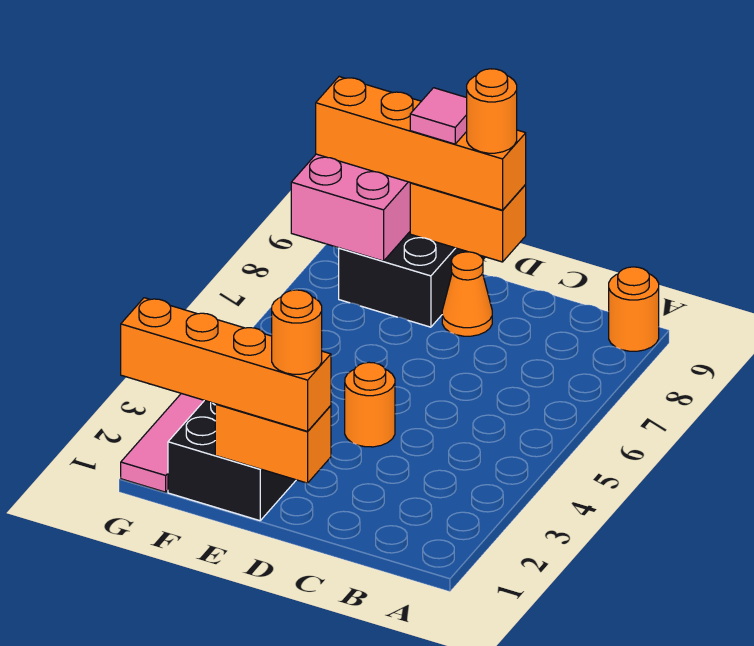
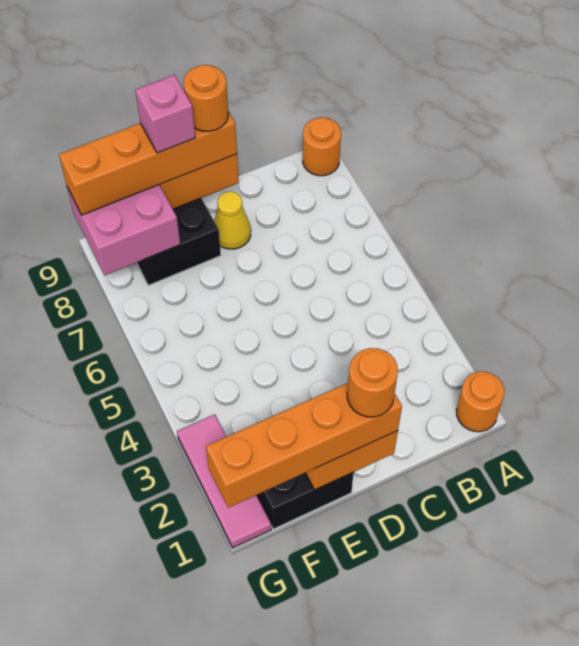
orange round brick D4 level 1 -> orange round brick A1 level 1
orange cone D8 level 1 -> yellow cone D8 level 1
pink tile E9 level 4 -> pink brick E9 level 4

